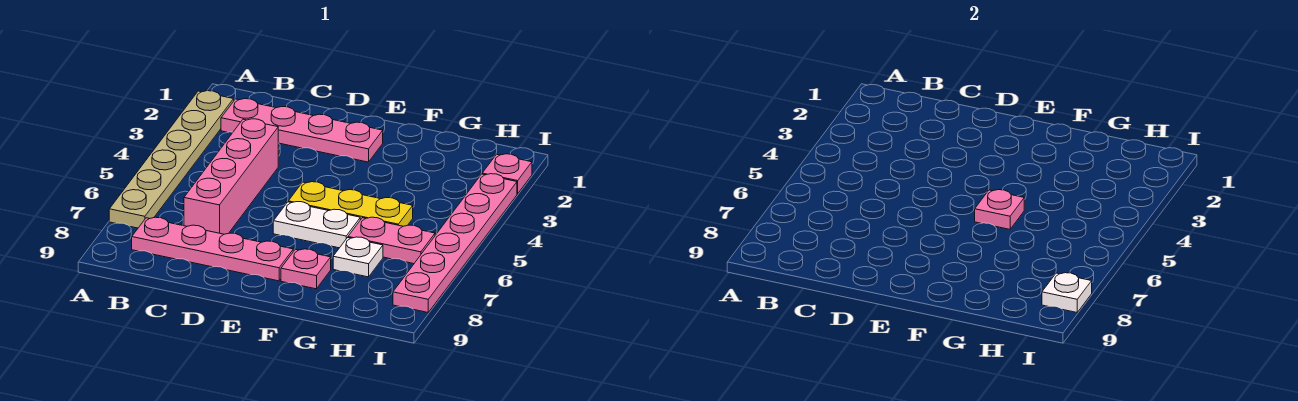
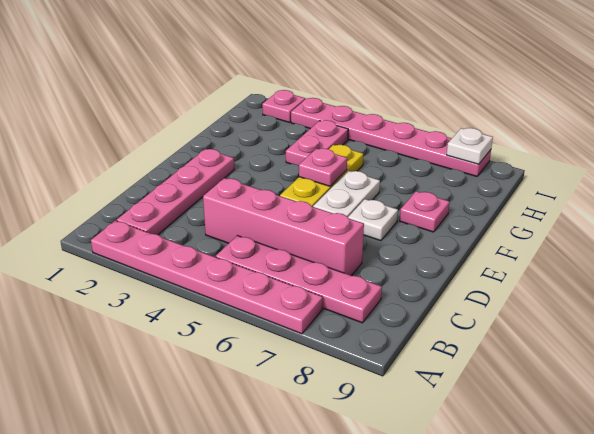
tan plate A2:A7 level 1 -> pink plate A2:A7 level 1
pink plate B8:E8 level 1 -> pink plate B5:B8 level 1
pink plate G6:H6 level 1 -> pink plate G4:H4 level 1
white plate G7 level 1 -> white plate E7 level 1

